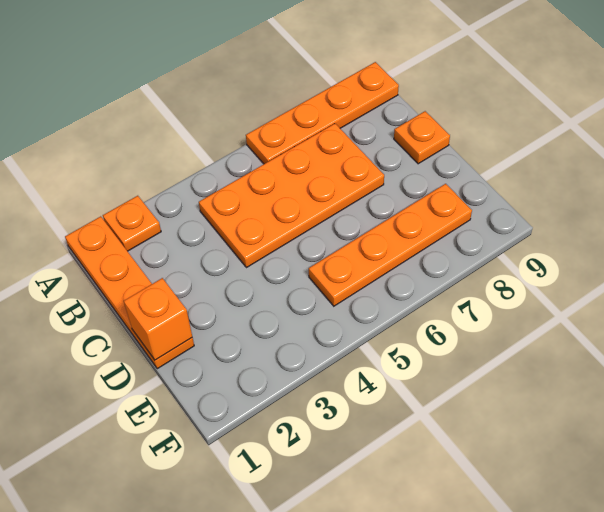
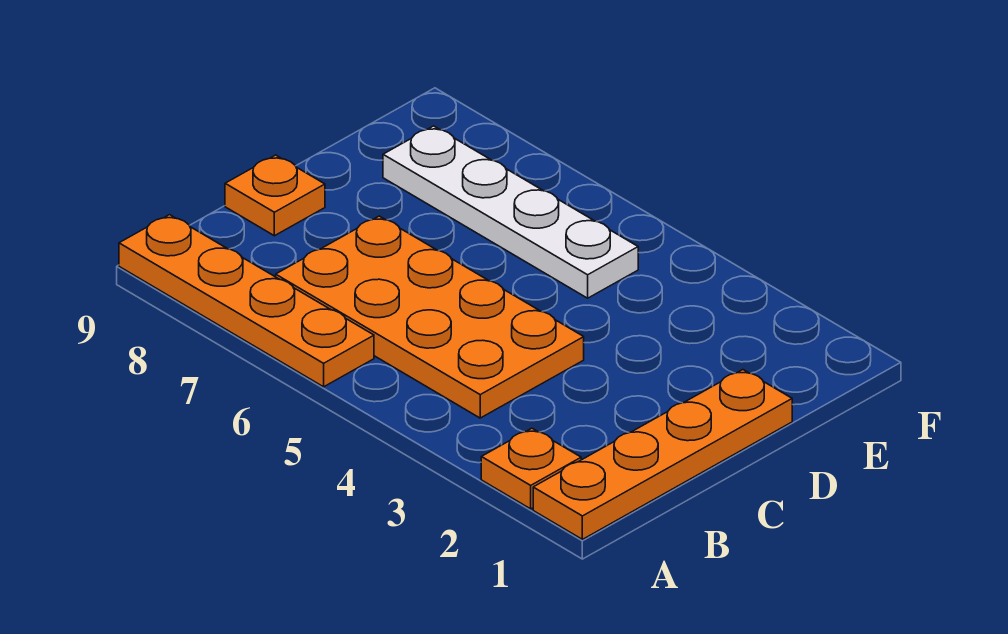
orange brick D1 level 2 -> none
orange plate E5:E8 level 1 -> white plate E5:E8 level 1

